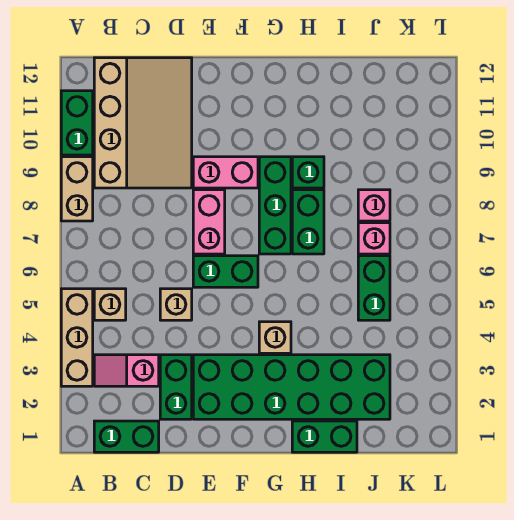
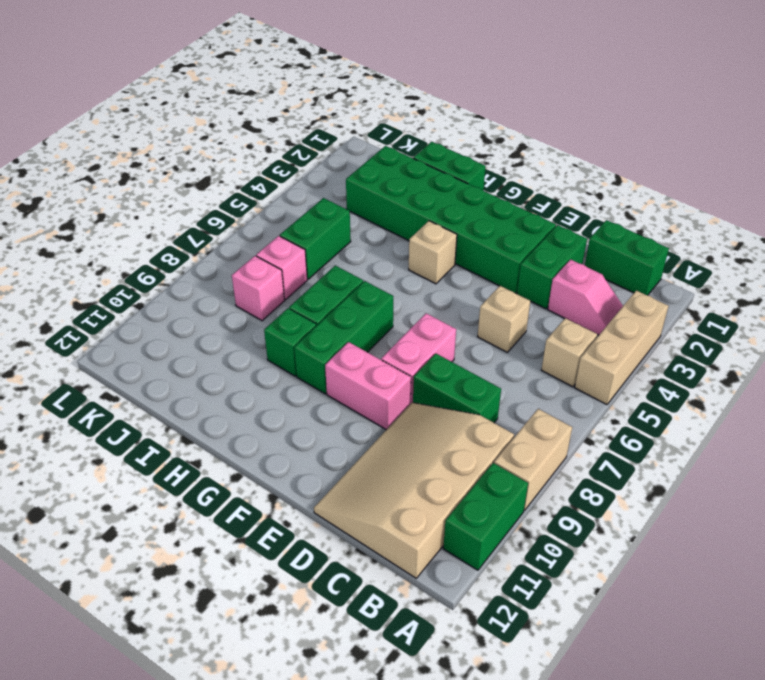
green brick E6:F6 level 1 -> green brick C8:D8 level 1

